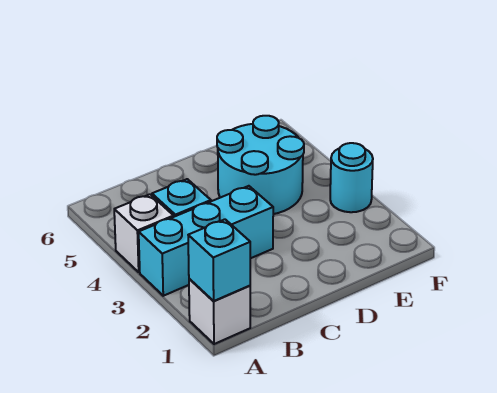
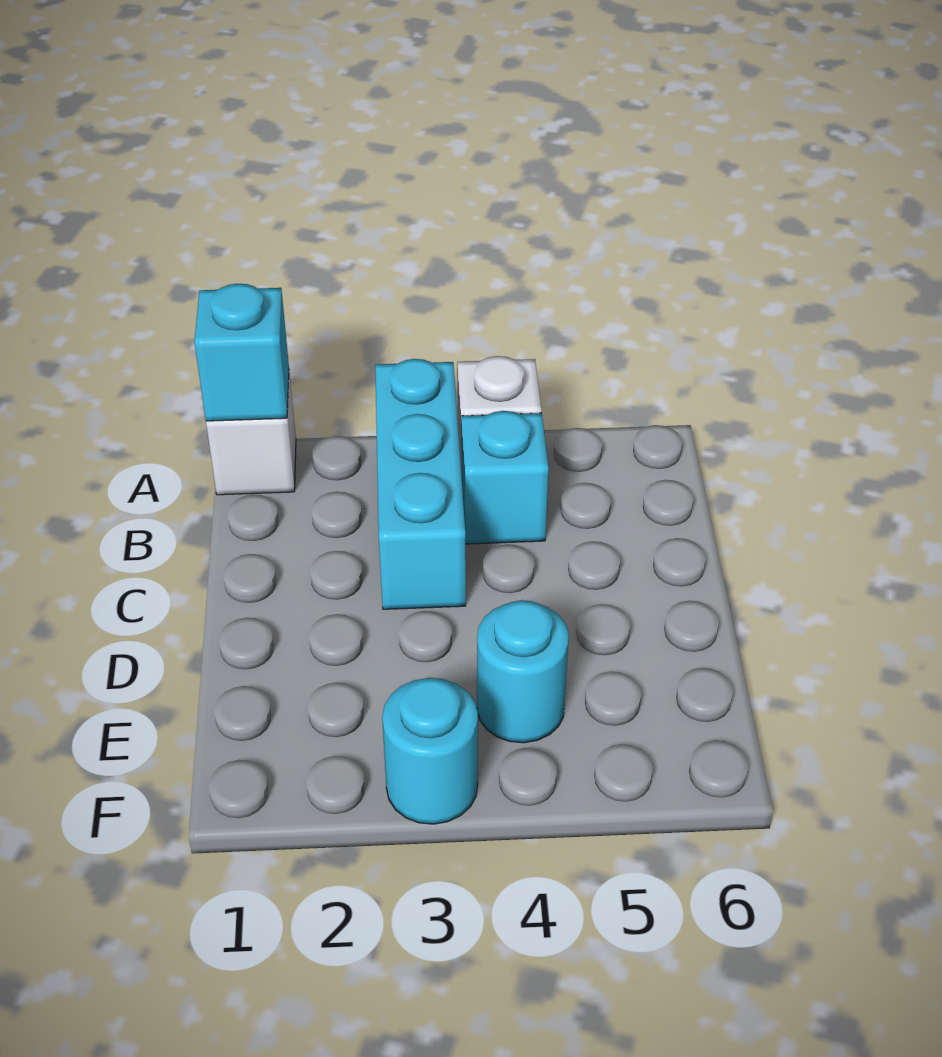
cyan round brick D4:E5 level 1 -> cyan round brick E4 level 1

